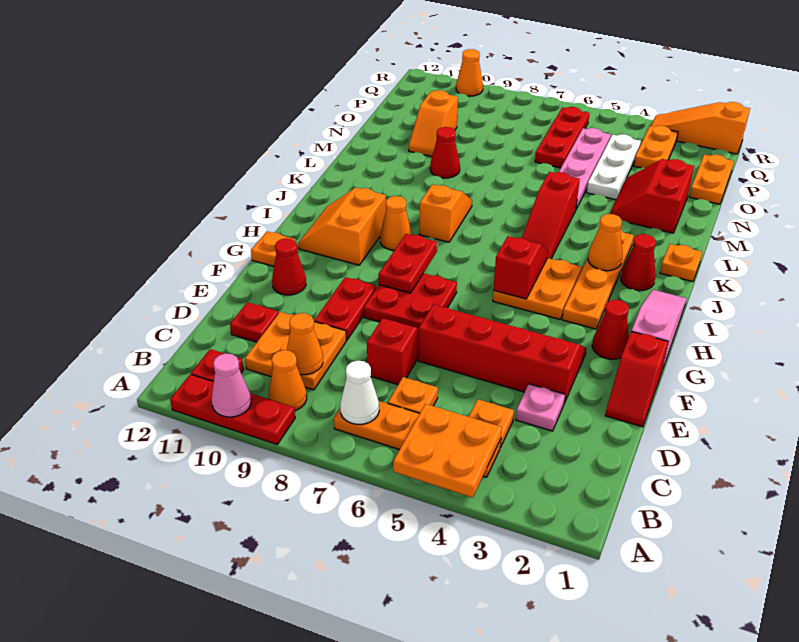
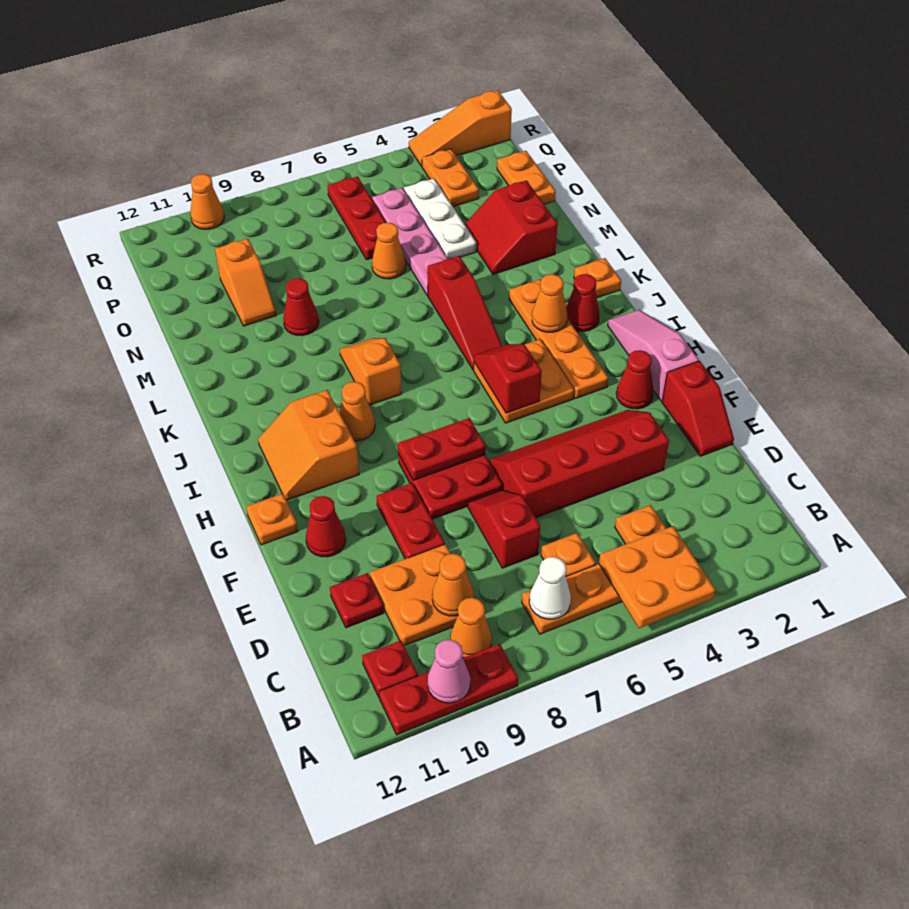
pink plate D3 level 1 -> none
red plate G8:H8 level 2 -> red plate G7:G8 level 2
none -> orange cone N6 level 1

